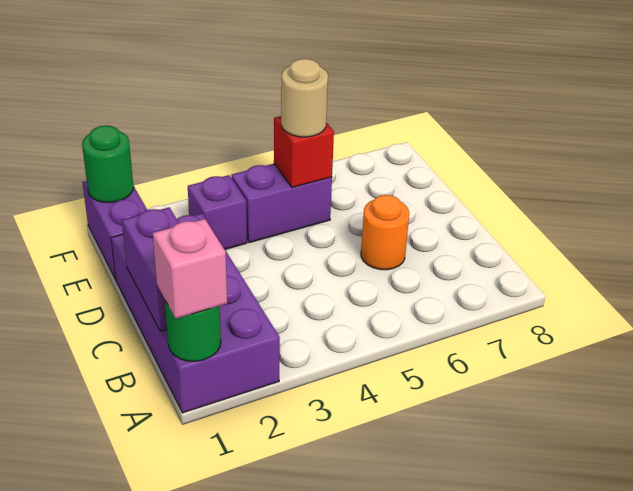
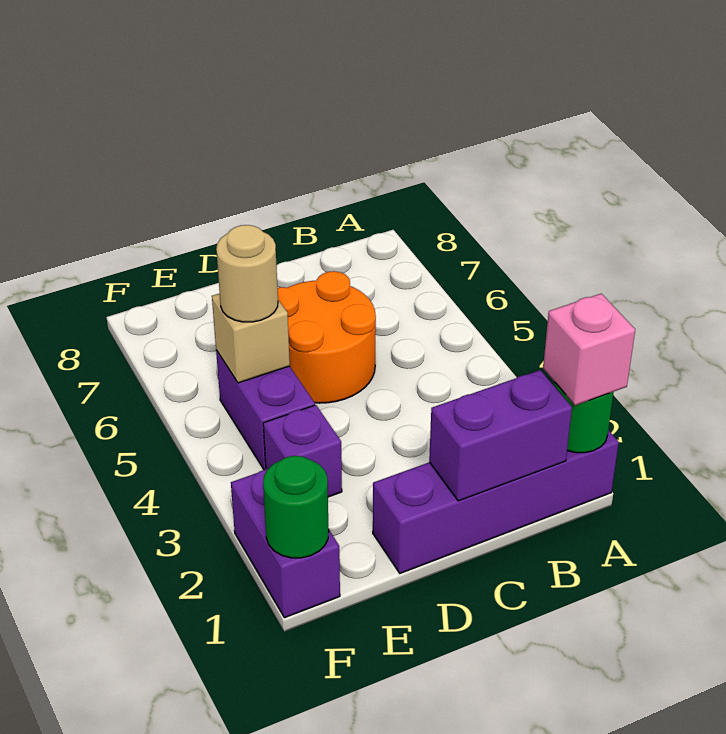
purple brick A1:D2 level 1 -> purple brick A1:D1 level 1
orange round brick C6 level 1 -> orange round brick C5:D6 level 1
purple brick E1:F1 level 1 -> purple brick F1:F2 level 1
red brick E5 level 2 -> tan brick E5 level 2

